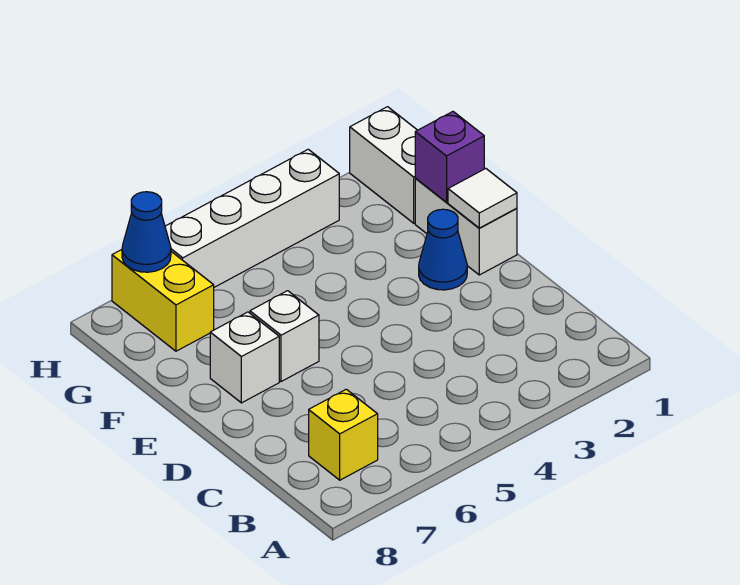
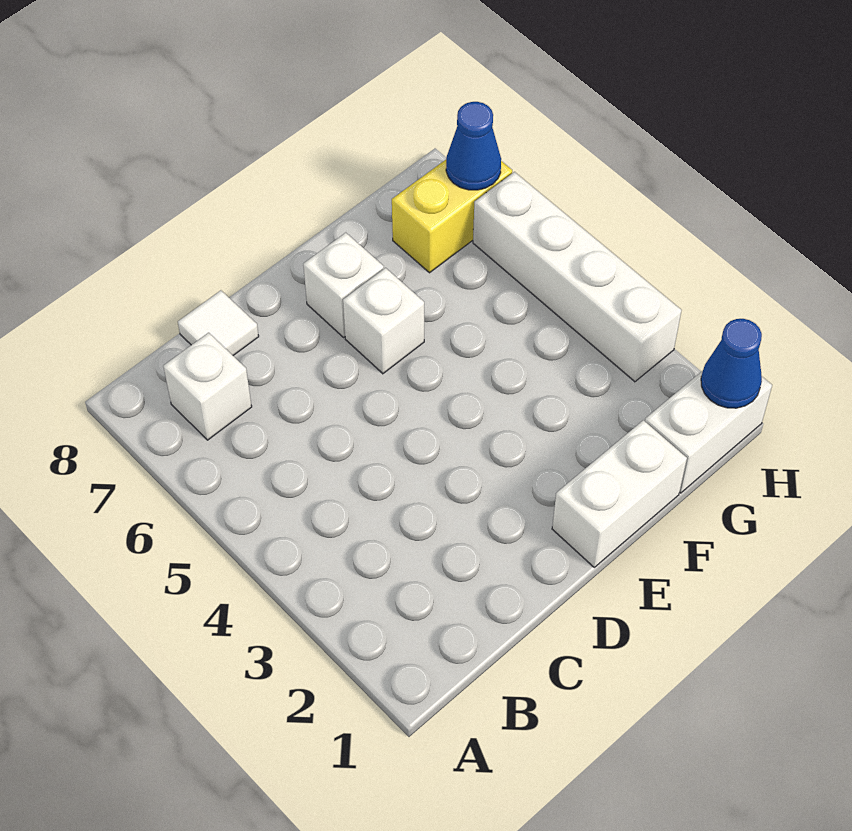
yellow brick B7 level 1 -> white brick B7 level 1
white tile E1 level 2 -> white tile C8 level 1
blue cone E2 level 1 -> blue cone H1 level 2
purple brick F1 level 2 -> none

